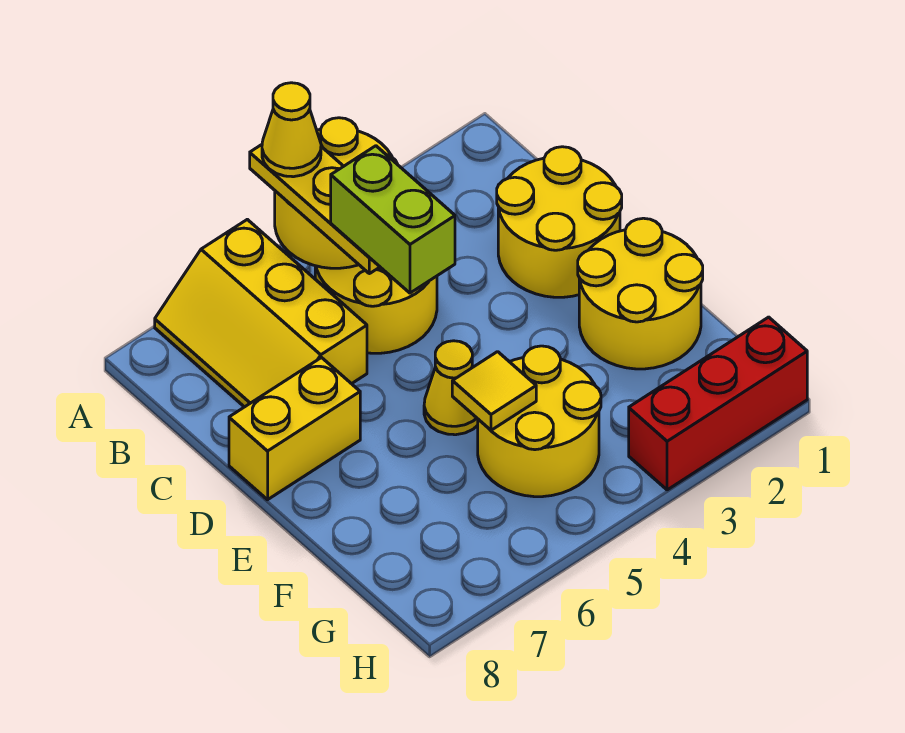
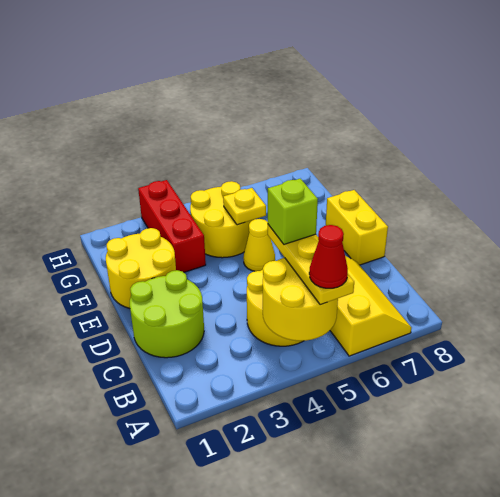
yellow cone A5 level 4 -> red cone A5 level 4
yellow round brick C1:D2 level 1 -> lime round brick C1:D2 level 1
lime brick C5:D5 level 4 -> lime brick C5 level 4
yellow brick D7:D8 level 1 -> yellow brick D8:E8 level 1
yellow tile F5 level 2 -> yellow plate F5 level 2
red brick H1:H3 level 1 -> red brick F3:H3 level 1

